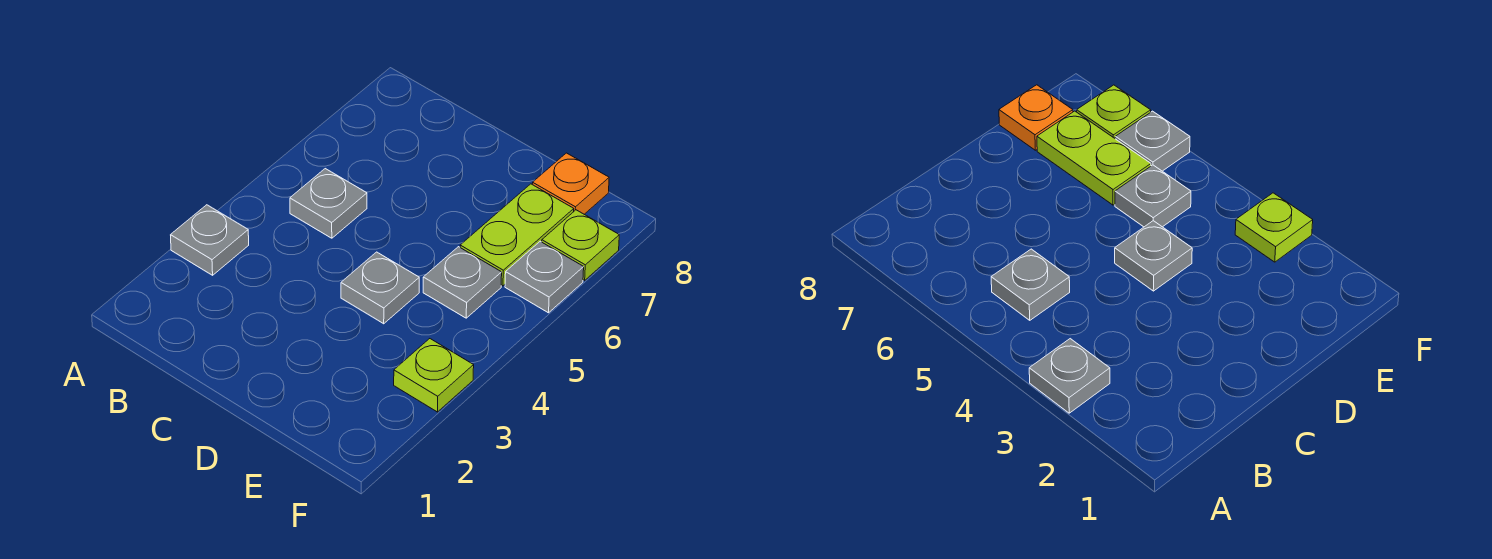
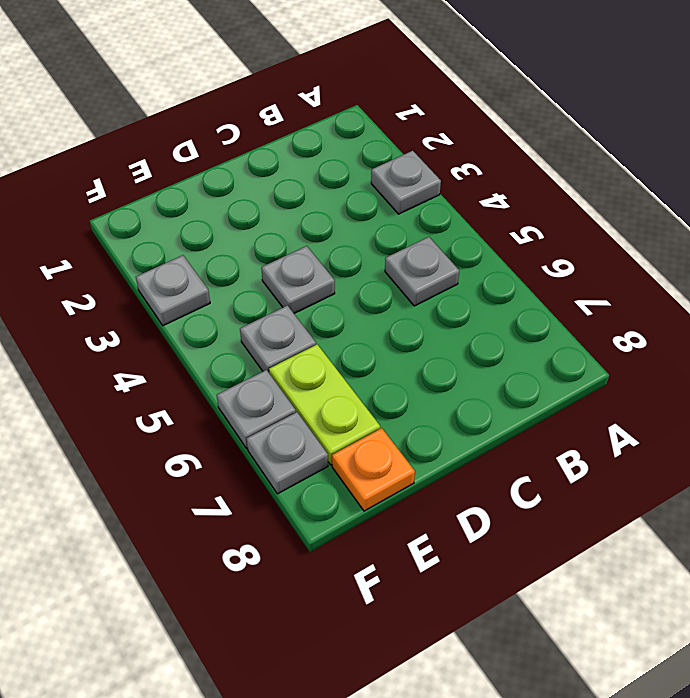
lime plate F3 level 1 -> grey plate F3 level 1
lime plate F7 level 1 -> grey plate F7 level 1

